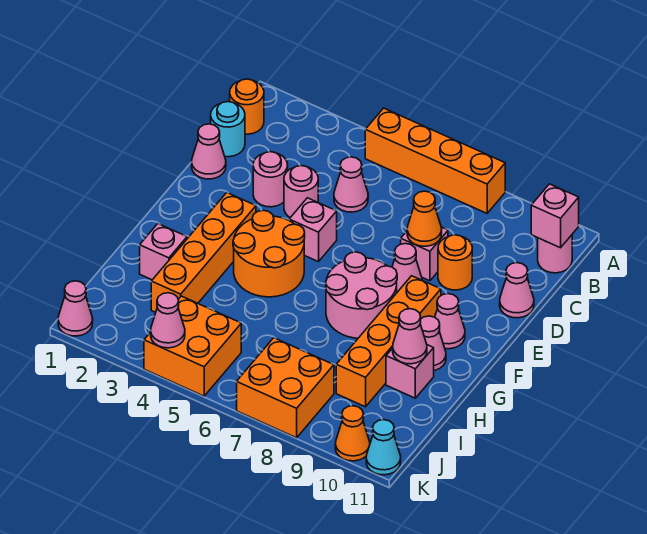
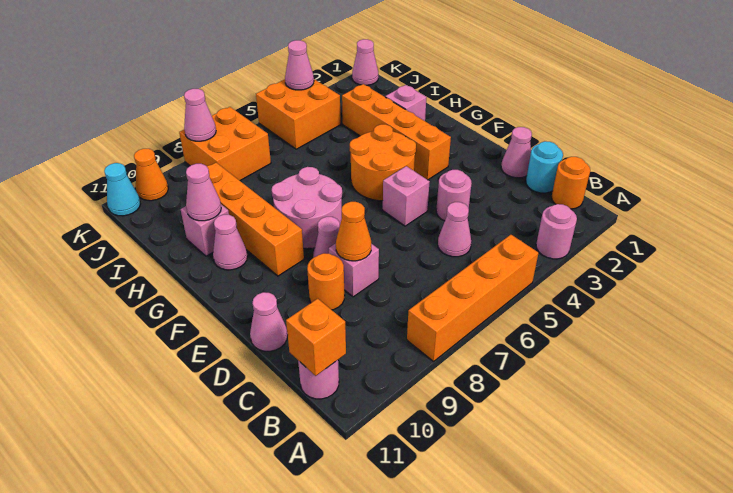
pink brick B11 level 2 -> orange brick B11 level 2
pink round brick D3 level 1 -> pink round brick A3 level 1
pink cone F10 level 1 -> pink cone K8 level 2

